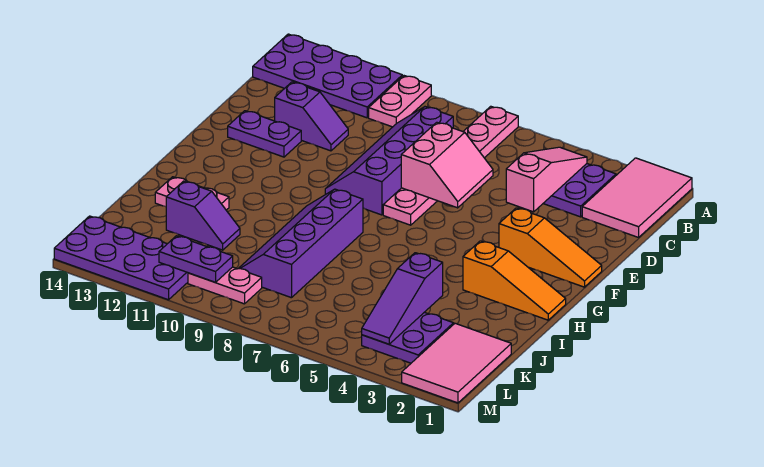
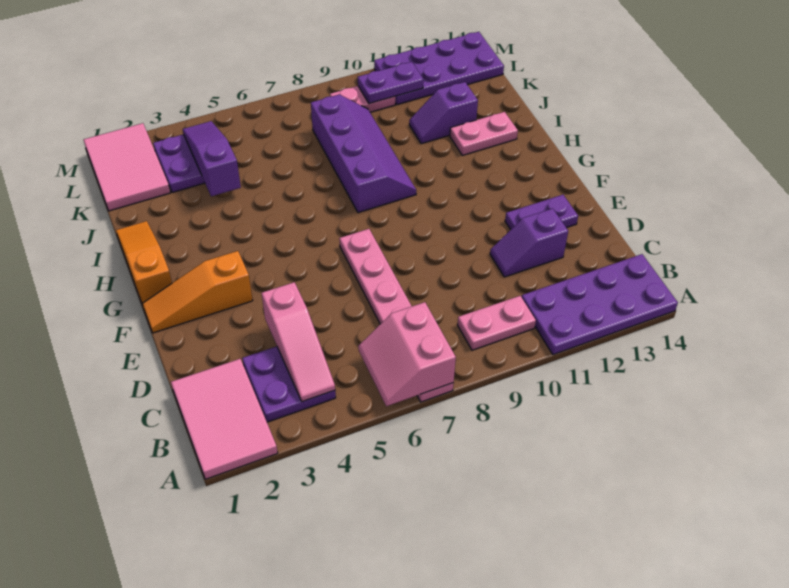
pink plate A10:B10 level 1 -> pink plate B9:B10 level 1
purple slope C8:F9 level 1 top 8 -> none
pink slope D6:E7 level 2 top 7 -> pink slope A6:B7 level 2 top 7
orange slope H1:H3 level 1 top 3 -> orange slope G1:I1 level 1 top G

